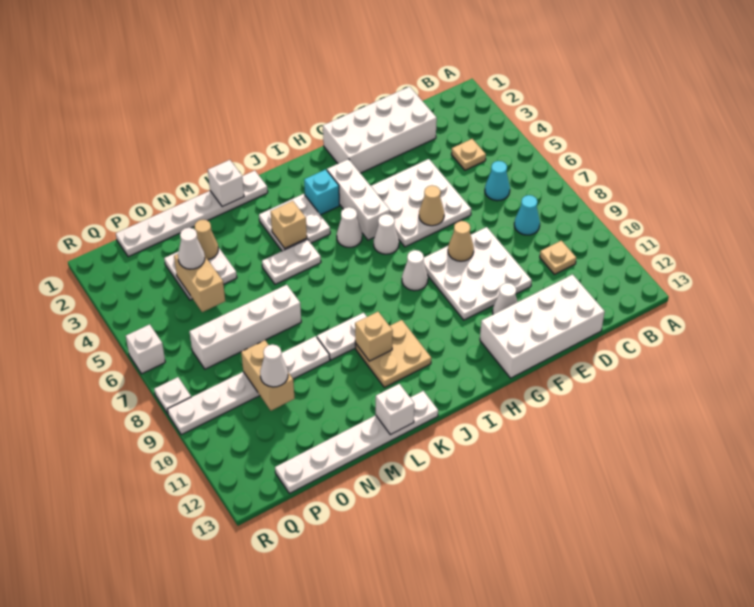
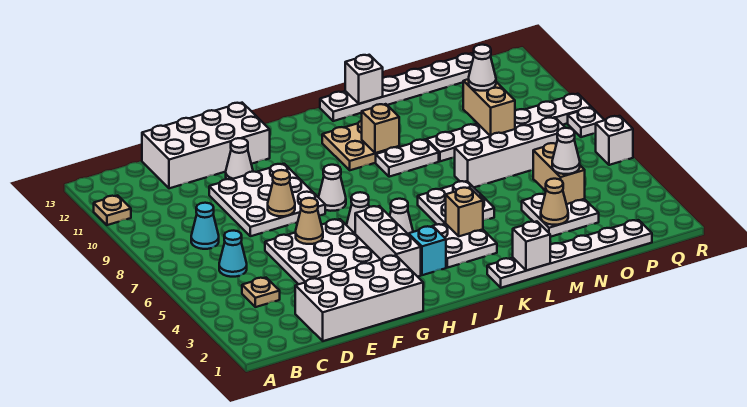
tan plate C10 level 1 -> tan plate A11 level 1
white plate K5:L5 level 1 -> white plate K5:L6 level 1

